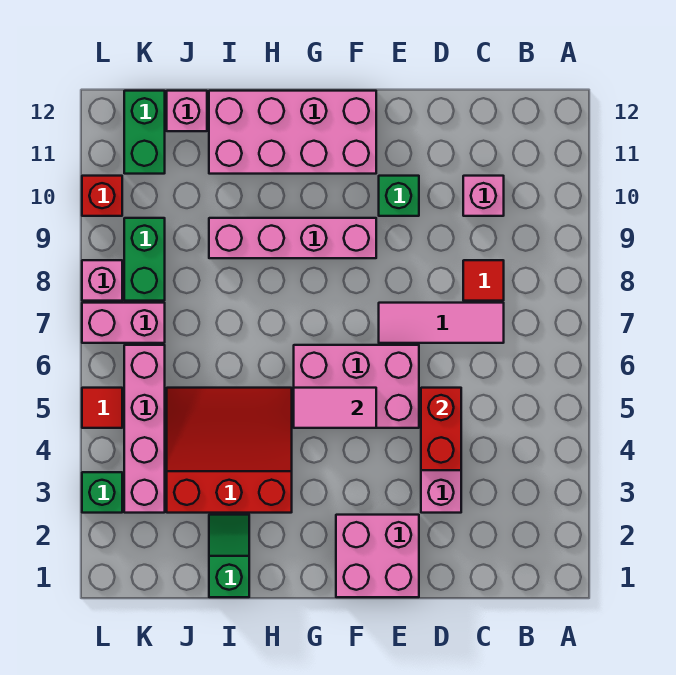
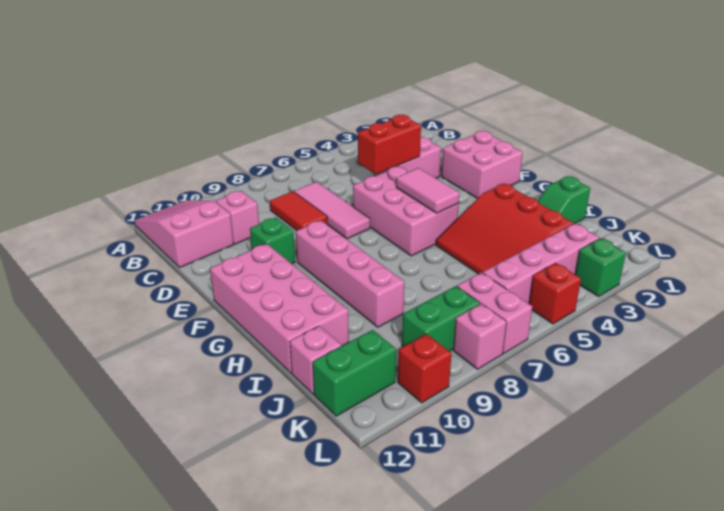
none -> pink slope A11:C12 level 1 top C
red tile C8 level 1 -> red tile C8:D8 level 1
red tile L5 level 1 -> red brick L5 level 1

